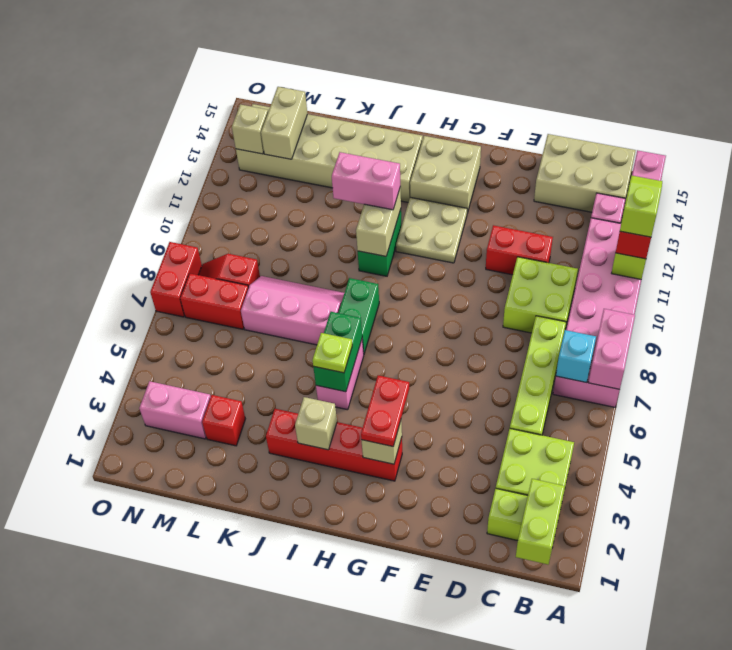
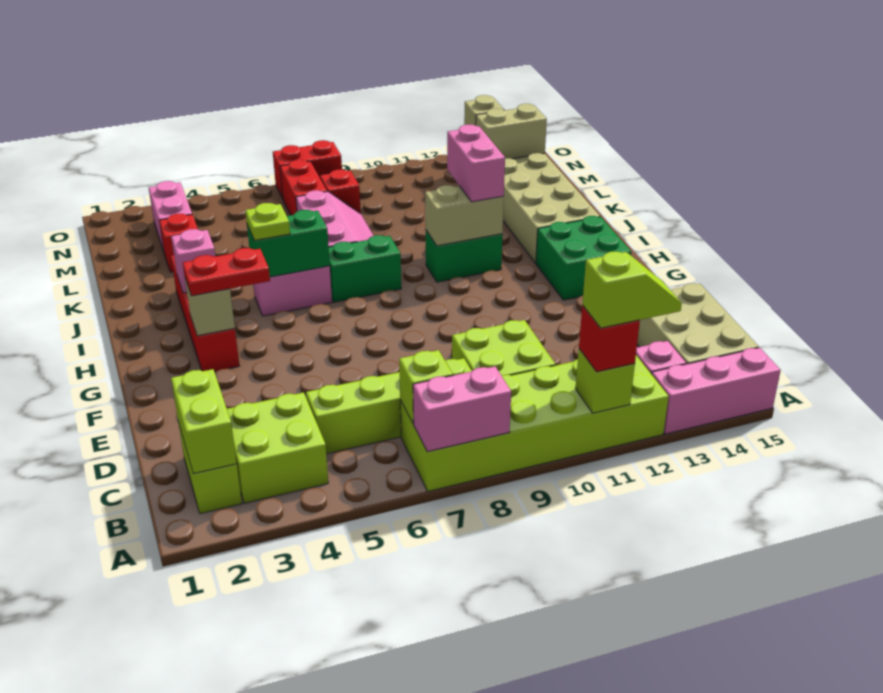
pink brick A7:B12 level 1 -> lime brick A7:B12 level 1
lime brick B1:B2 level 2 -> lime brick B2:C2 level 2
cyan brick B7 level 2 -> lime brick B7 level 2
red brick D11:E11 level 1 -> none
tan plate G11:H12 level 1 -> none
tan brick G13:H14 level 1 -> green brick G13:H14 level 1
tan brick I3 level 2 -> pink brick I3 level 2

